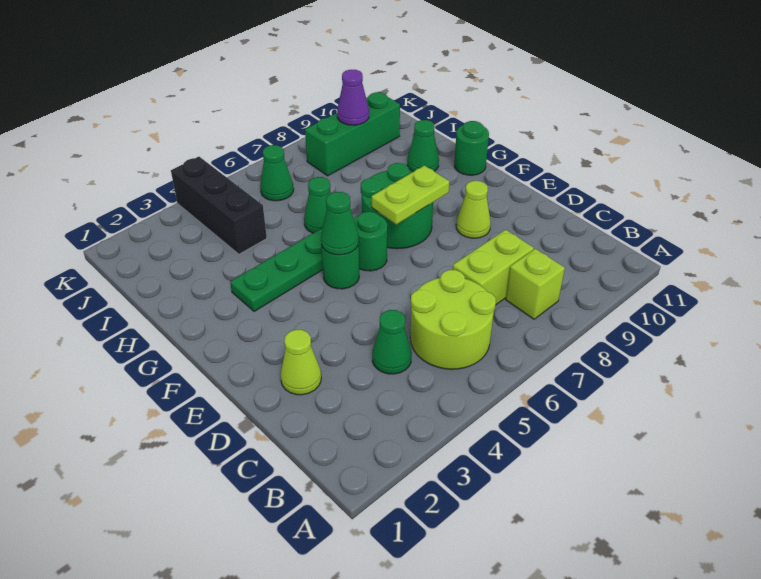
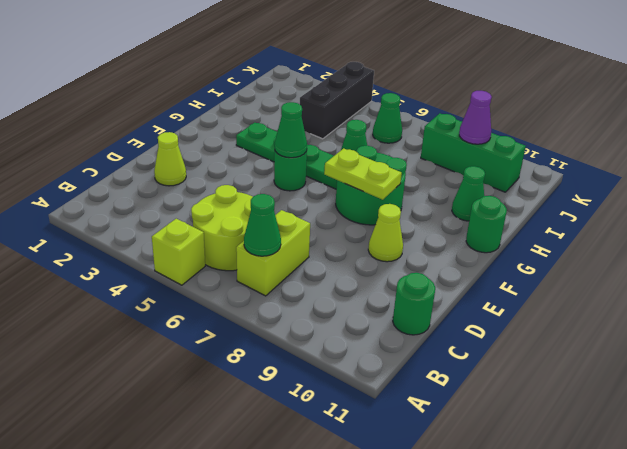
lime brick B8 level 1 -> lime brick A5 level 1
green cone C4 level 1 -> green cone B7 level 2
lime brick C7:C8 level 1 -> lime brick B7:C7 level 1
green round brick F6 level 1 -> green round brick C11 level 1

